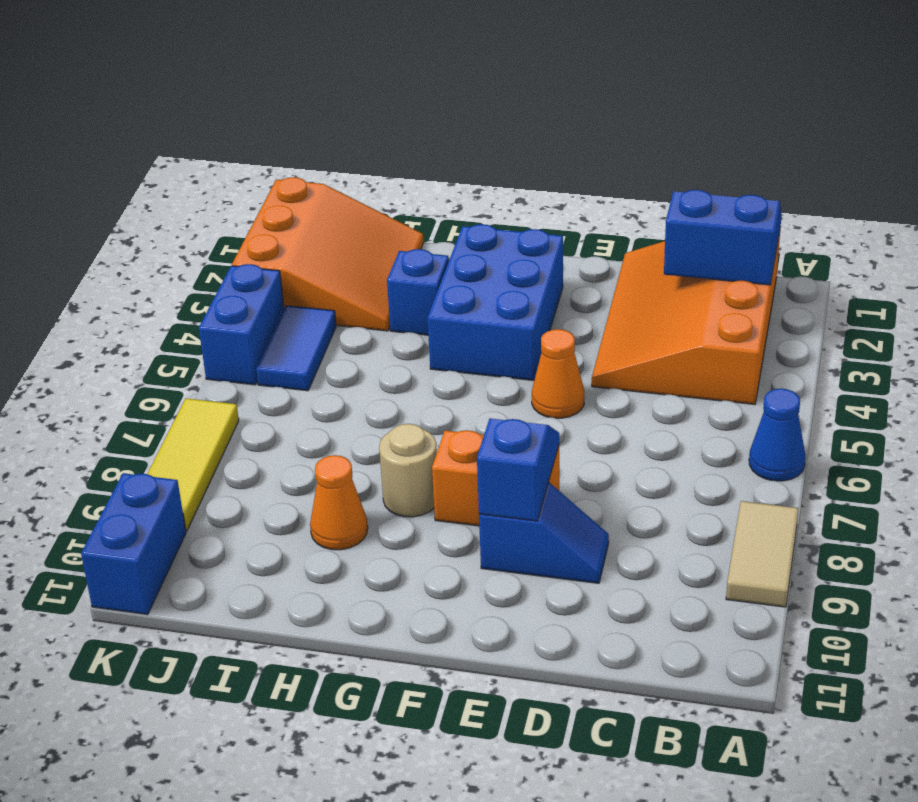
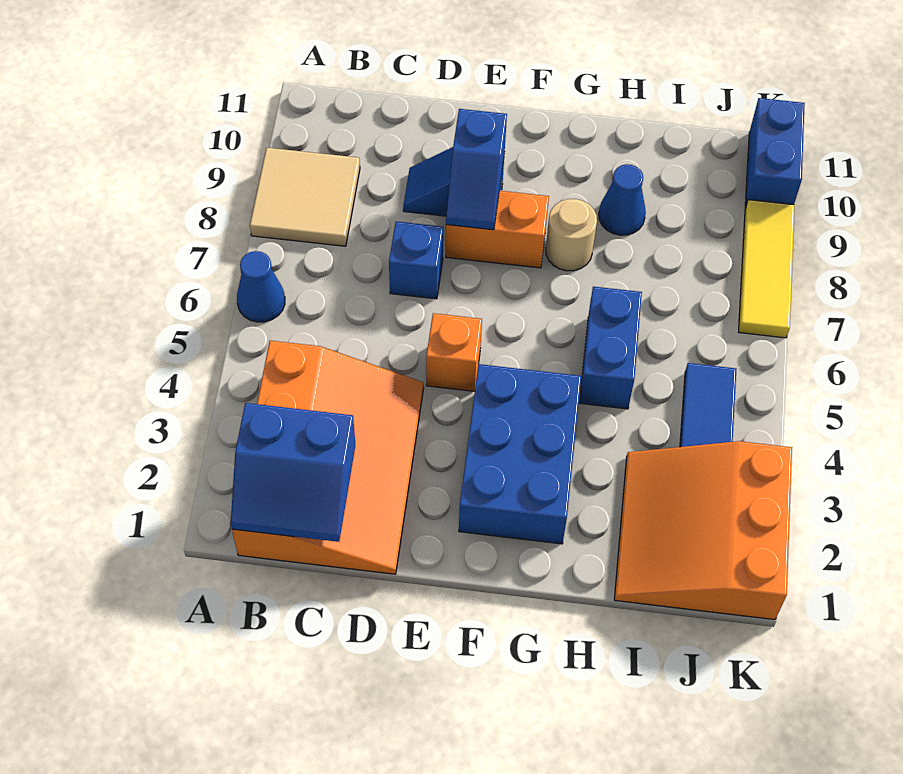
tan tile A8:A9 level 1 -> tan tile A8:B9 level 1
orange cone E5 level 1 -> orange brick E5 level 1
blue brick H3 level 1 -> blue brick D7 level 1
orange cone H9 level 1 -> blue cone H9 level 1
blue brick K4:K5 level 1 -> blue brick H5:H6 level 1

